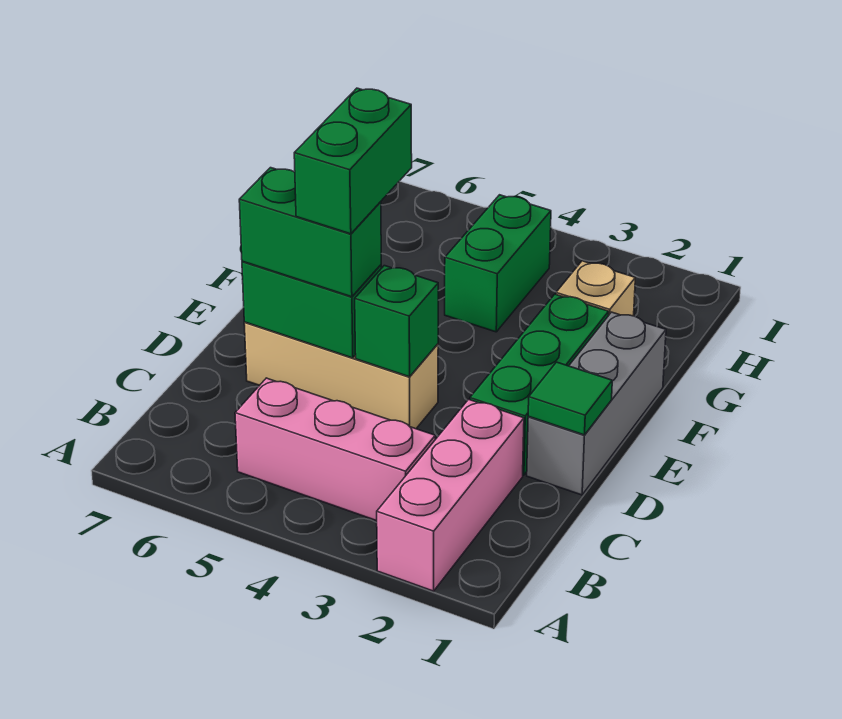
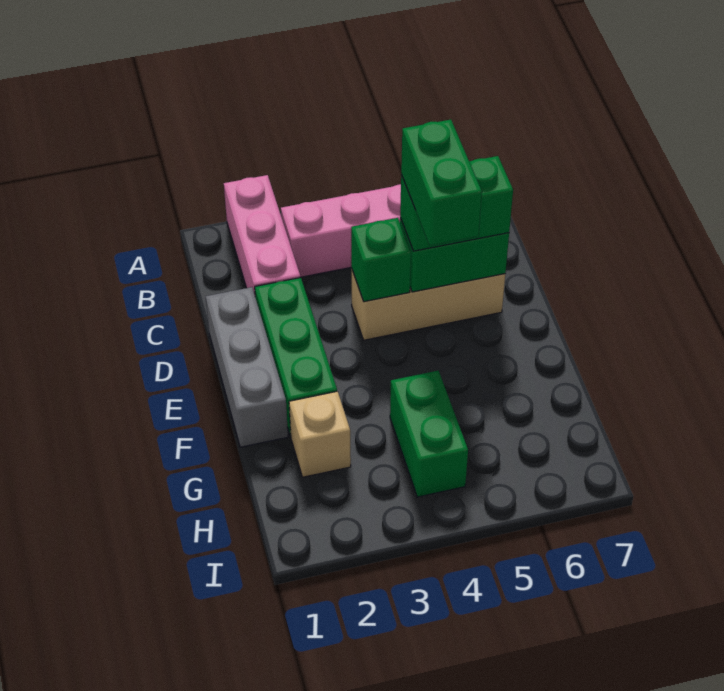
green tile D1 level 2 -> none

